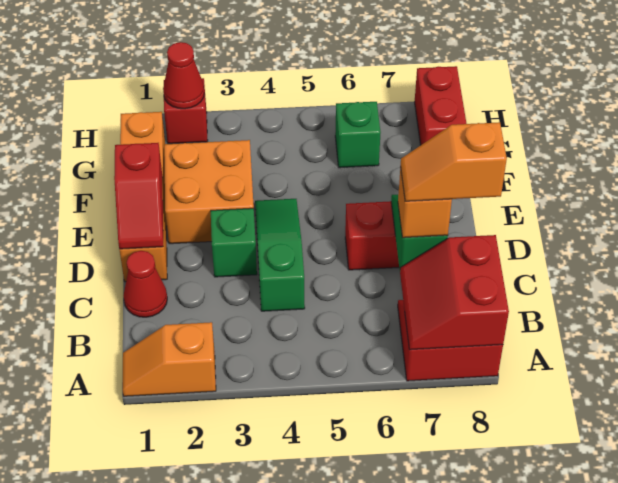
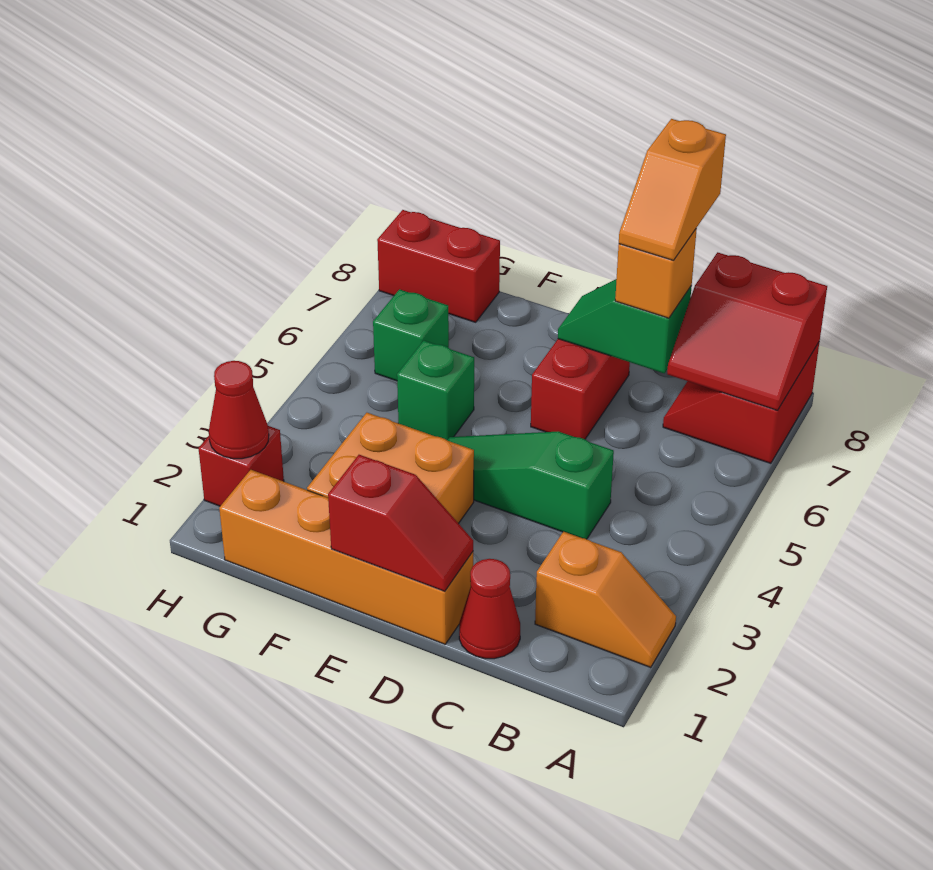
orange slope A1:A2 level 1 top 2 -> orange slope A2:B2 level 1 top B
green brick D3 level 1 -> green brick F5 level 1

